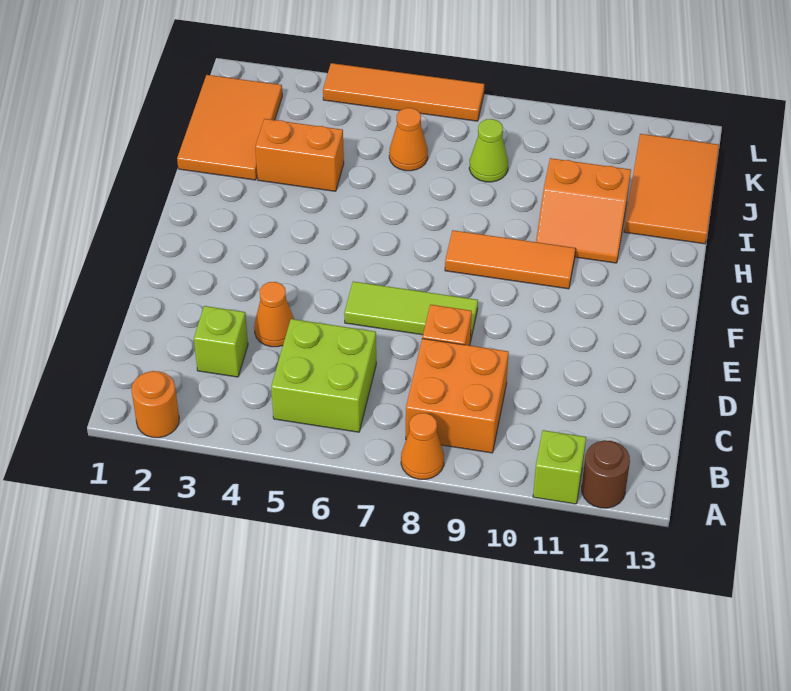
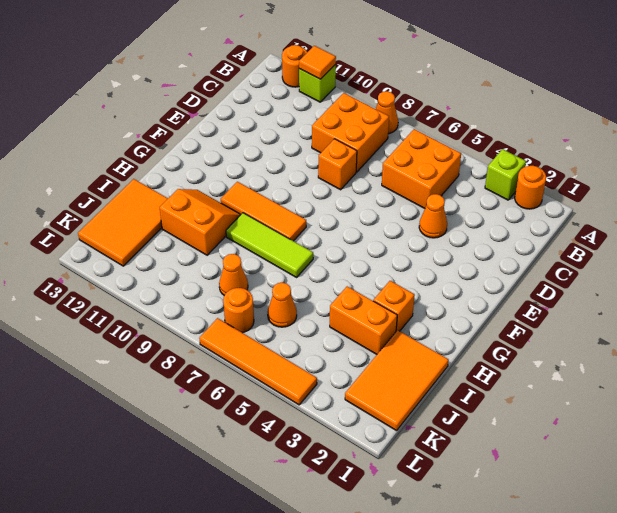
none -> orange tile A11 level 2
brown round brick A12 level 1 -> orange round brick A12 level 1
lime brick B5:C6 level 1 -> orange brick B5:C6 level 1
lime brick C3 level 1 -> lime brick A3 level 1
lime tile E6:E8 level 1 -> lime tile H7:H9 level 1
none -> orange brick H3 level 1
lime cone J8 level 1 -> orange cone J8 level 1
none -> orange round brick K7 level 1

